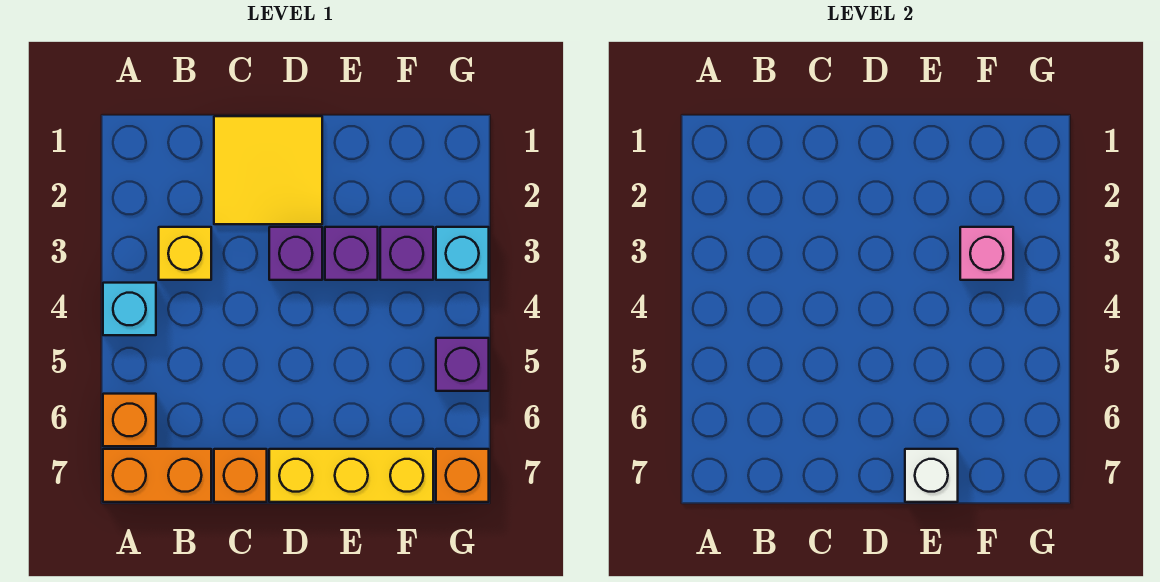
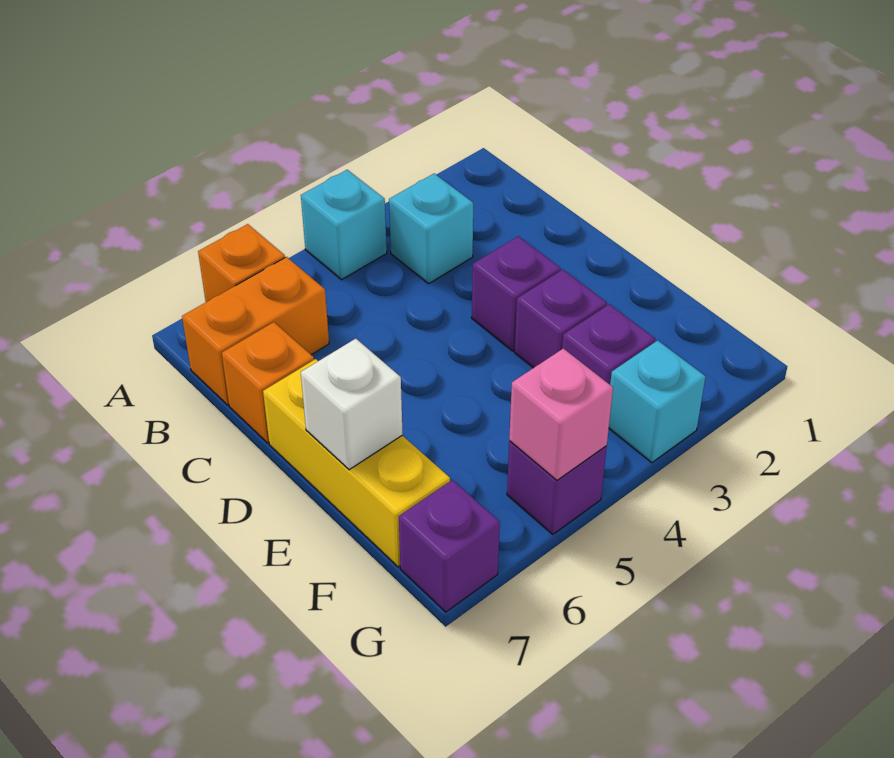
orange brick A7:B7 level 1 -> orange brick B6:B7 level 1
yellow brick B3 level 1 -> cyan brick B3 level 1
yellow tile C1:D2 level 1 -> none
pink brick F3 level 2 -> pink brick G5 level 2
orange brick G7 level 1 -> purple brick G7 level 1

